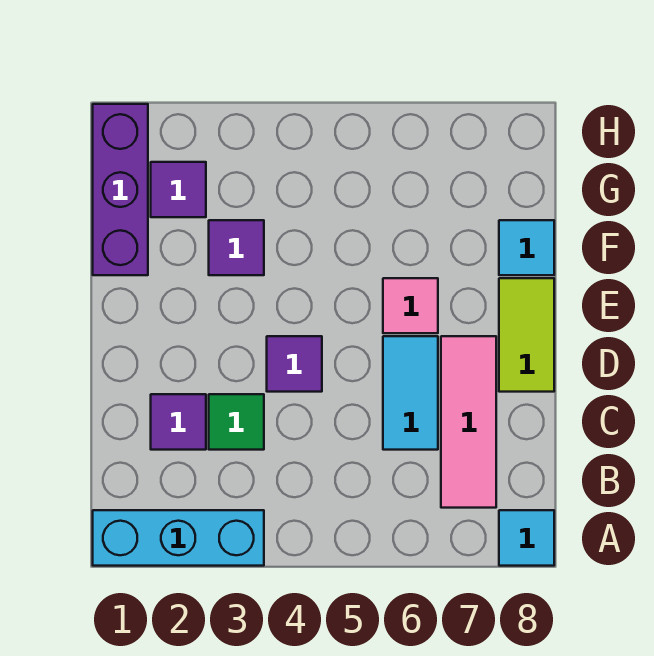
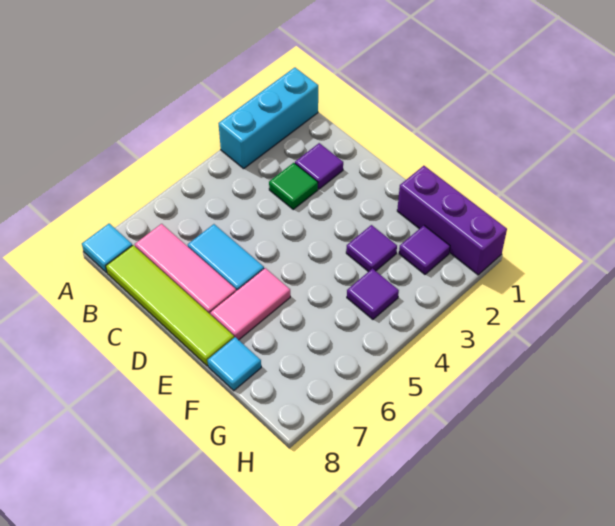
purple tile D4 level 1 -> purple tile G4 level 1
lime tile D8:E8 level 1 -> lime tile B8:E8 level 1
pink tile E6 level 1 -> pink tile E6:E7 level 1

